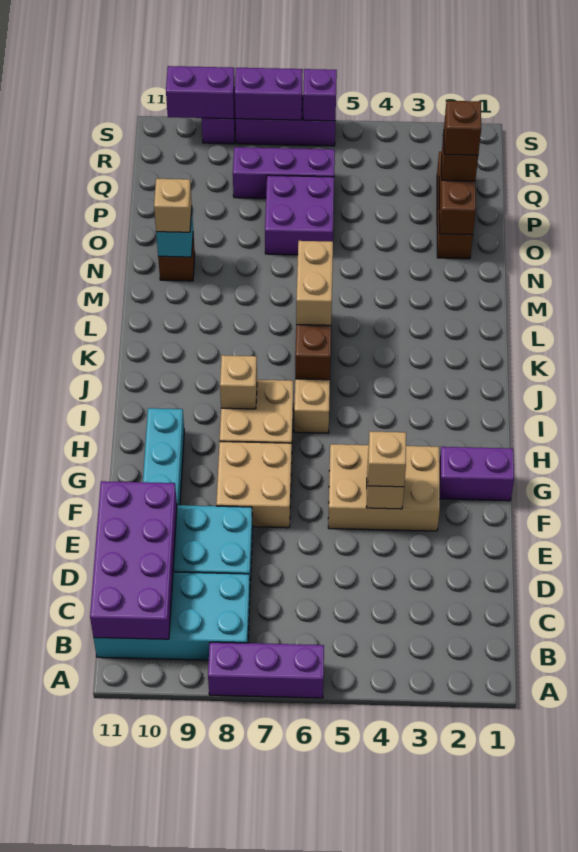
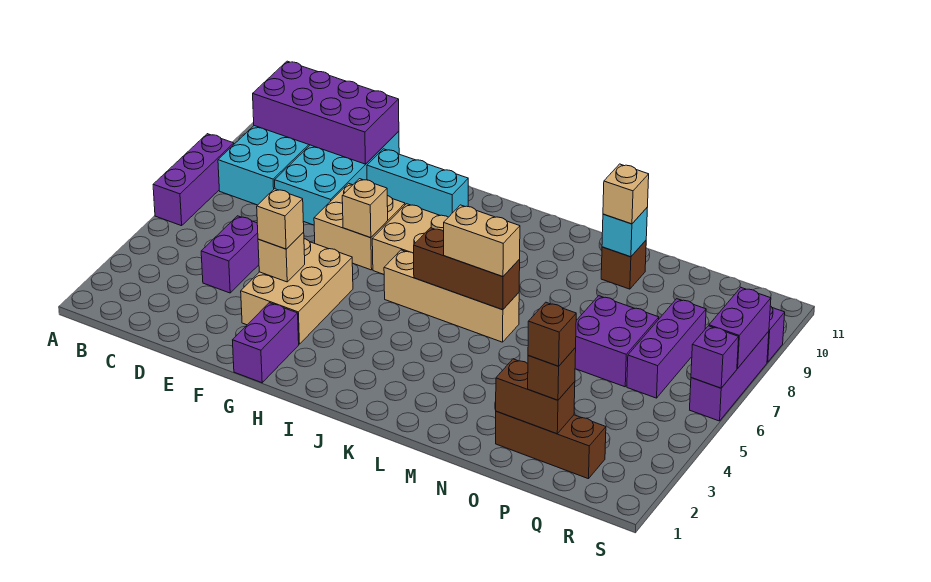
tan brick I8 level 2 -> tan brick G7 level 2
purple brick S9:S10 level 2 -> purple brick D4:D5 level 1

